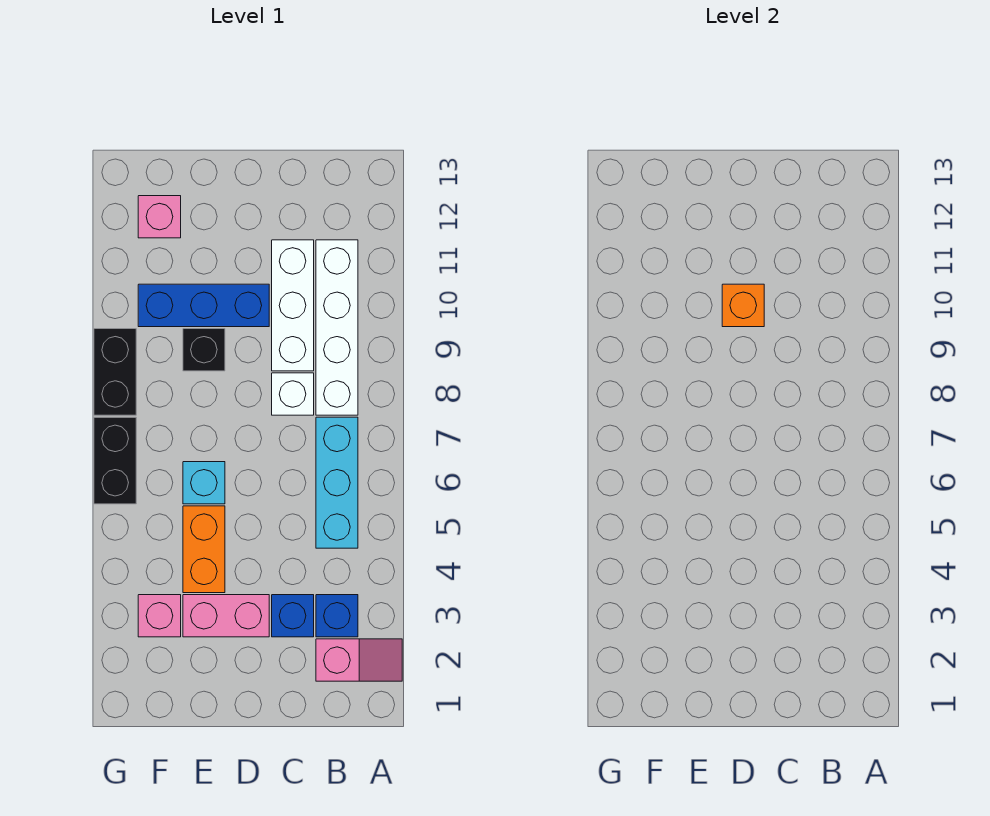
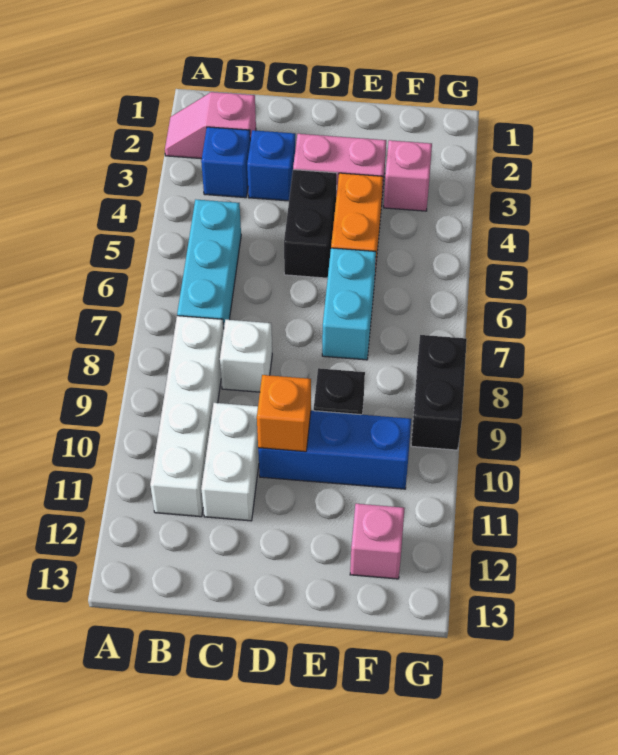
white brick C9:C11 level 1 -> white brick C10:C11 level 1
cyan brick E6 level 1 -> cyan brick E6:E7 level 1
black brick G6:G7 level 1 -> black brick D4:D5 level 1

